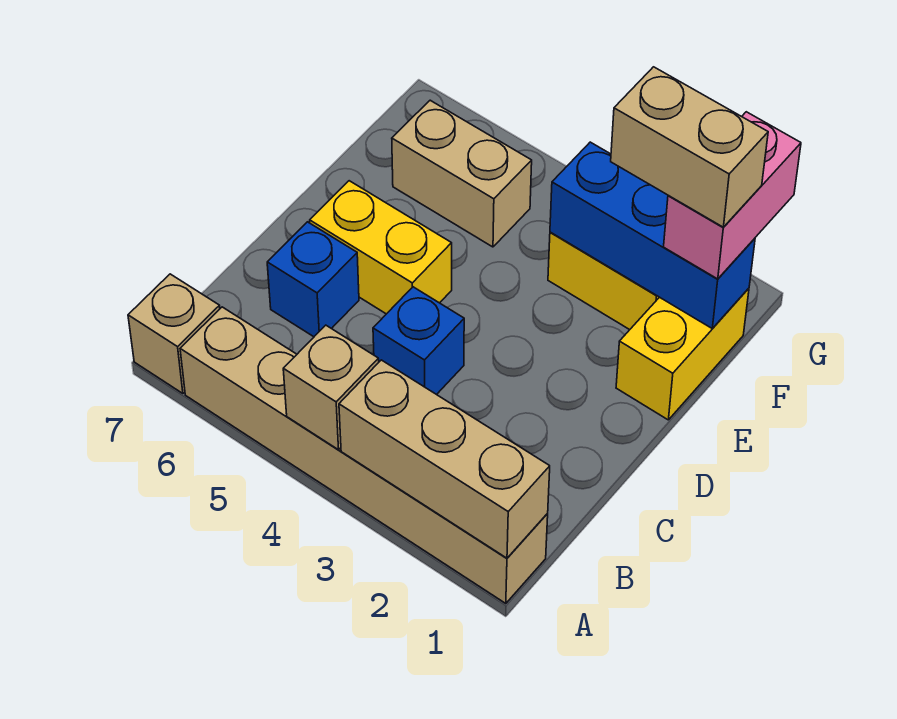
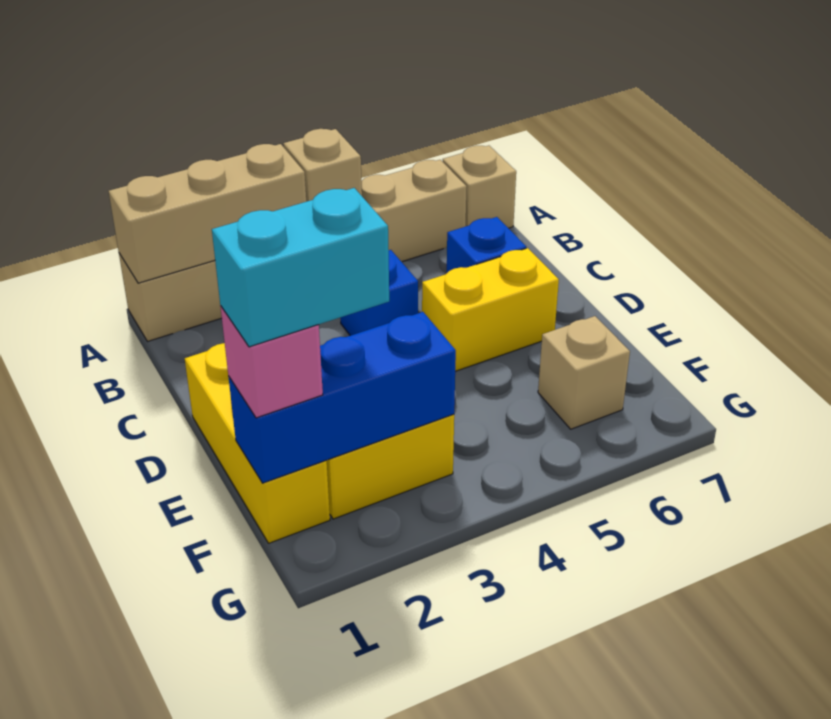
yellow brick E1:F1 level 1 -> yellow brick D1:F1 level 1
pink brick F1:G1 level 3 -> pink brick F1 level 3
tan brick F1:F2 level 4 -> cyan brick F1:F2 level 4
tan brick F5:F6 level 1 -> tan brick F6 level 1

